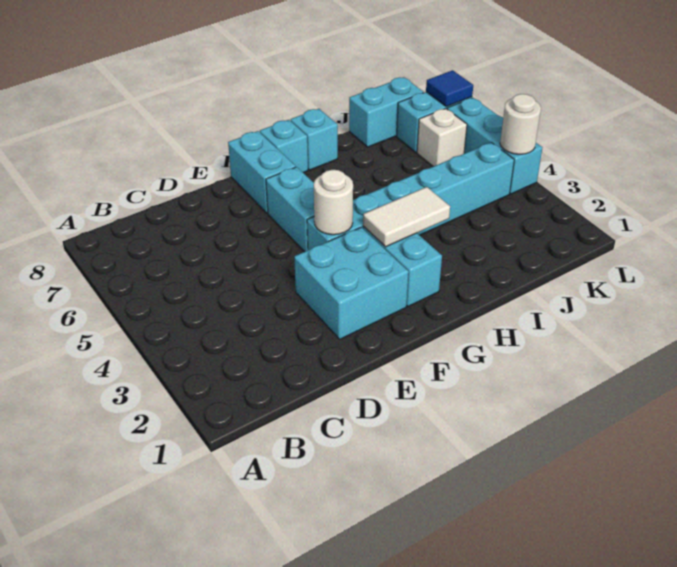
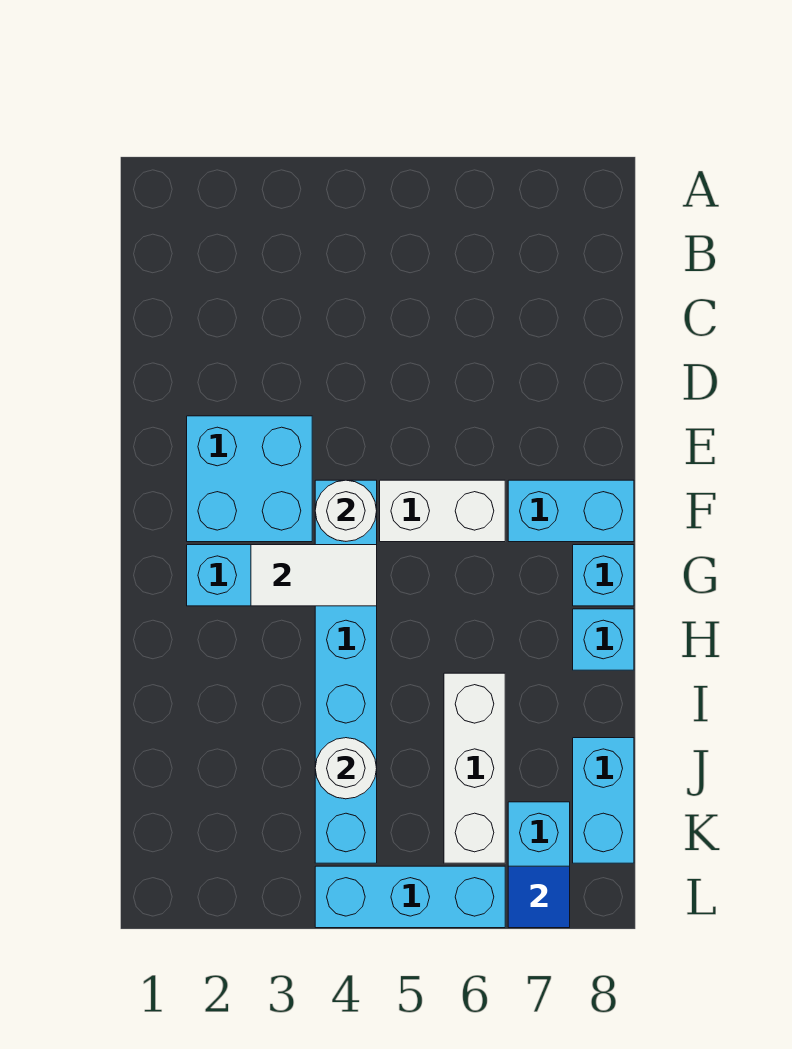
cyan brick F5:F6 level 1 -> white brick F5:F6 level 1
white tile G3:H3 level 2 -> white tile G3:G4 level 2
white brick K6 level 1 -> white brick I6:K6 level 1
white round brick L4 level 2 -> white round brick J4 level 2

